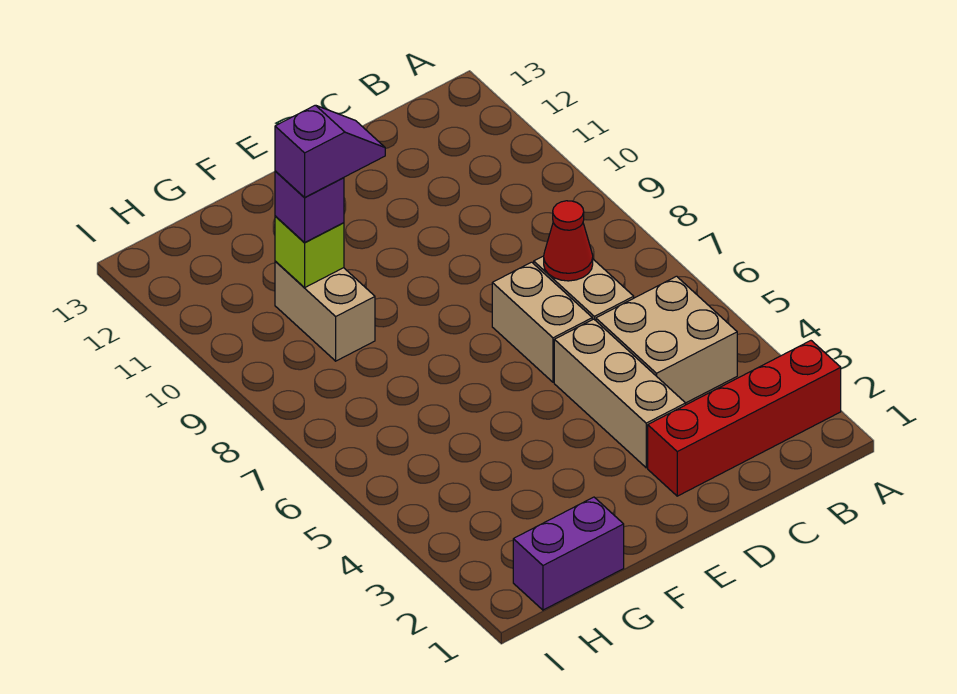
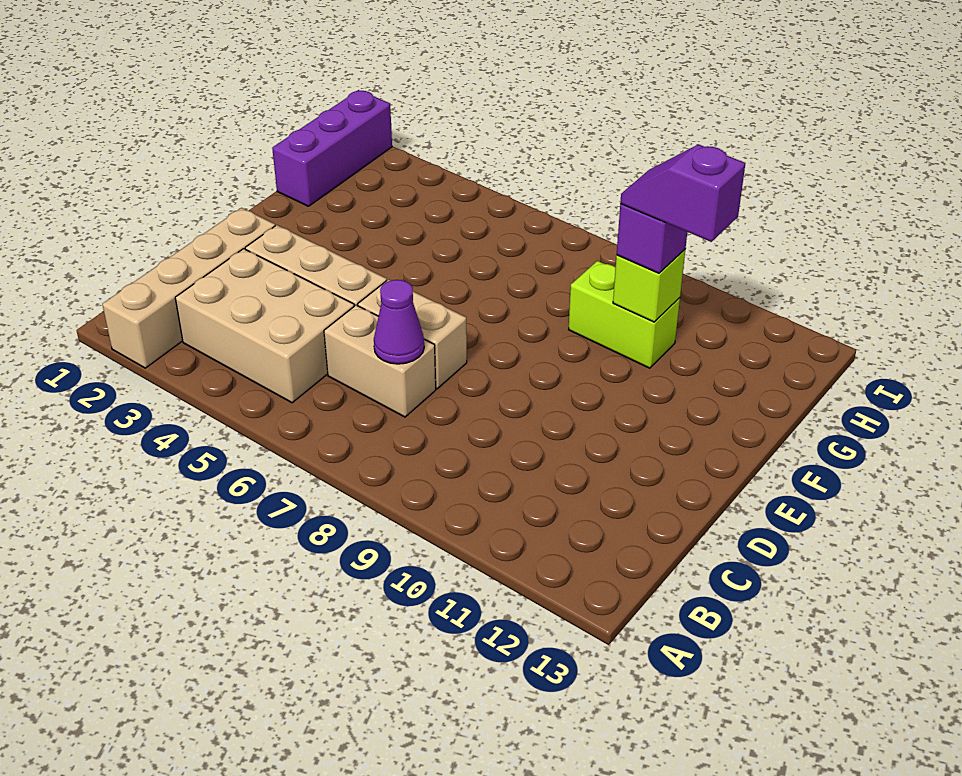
red brick A2:D2 level 1 -> tan brick A2:D2 level 1
tan brick B4:C5 level 1 -> tan brick B3:C5 level 1
red cone C7 level 2 -> purple cone C7 level 2
purple slope F10:G10 level 4 top G -> purple slope G10:G11 level 4 top 11
purple brick G1:H1 level 1 -> purple brick G1:I1 level 1
tan brick G9:G10 level 1 -> lime brick G9:G10 level 1

